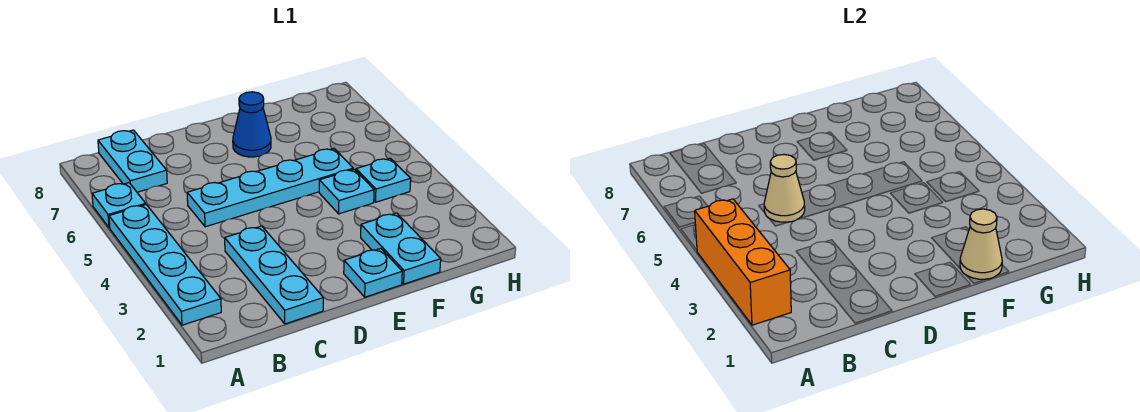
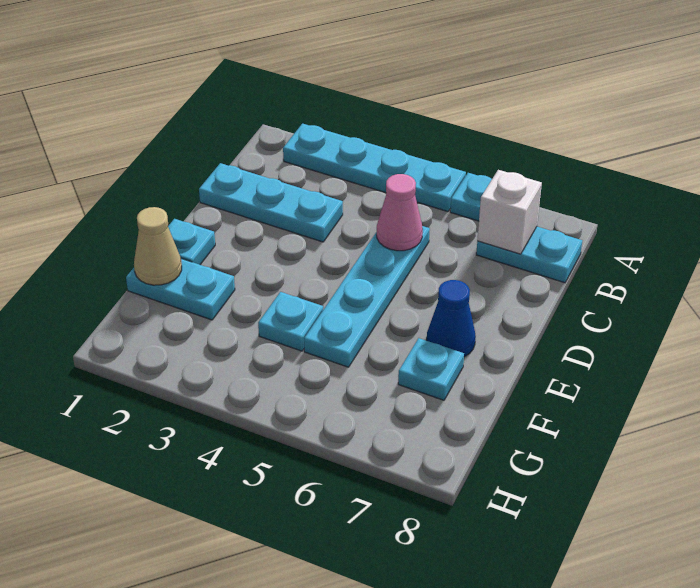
orange brick A2:A4 level 2 -> none
none -> white brick B7 level 2
tan cone C5 level 2 -> pink cone C5 level 2
cyan plate G4 level 1 -> cyan plate F7 level 1

